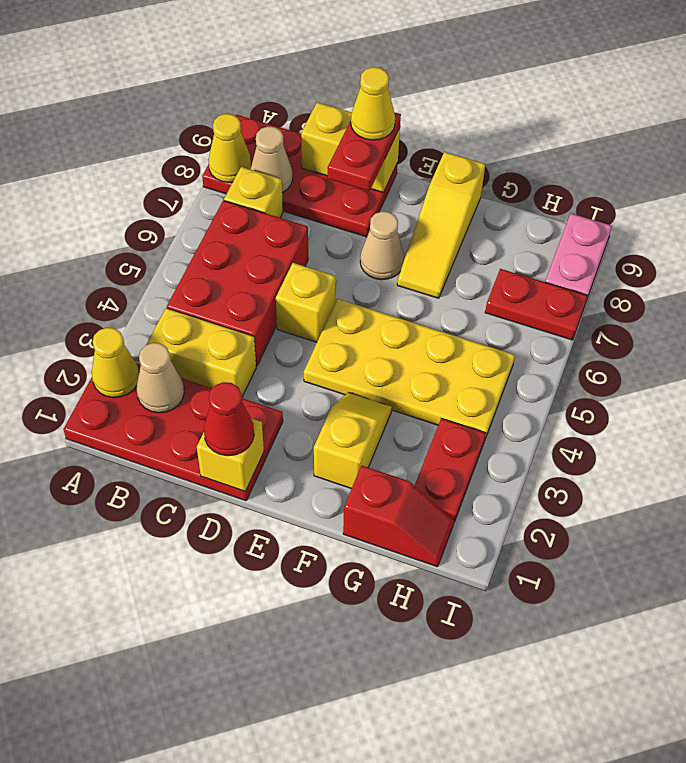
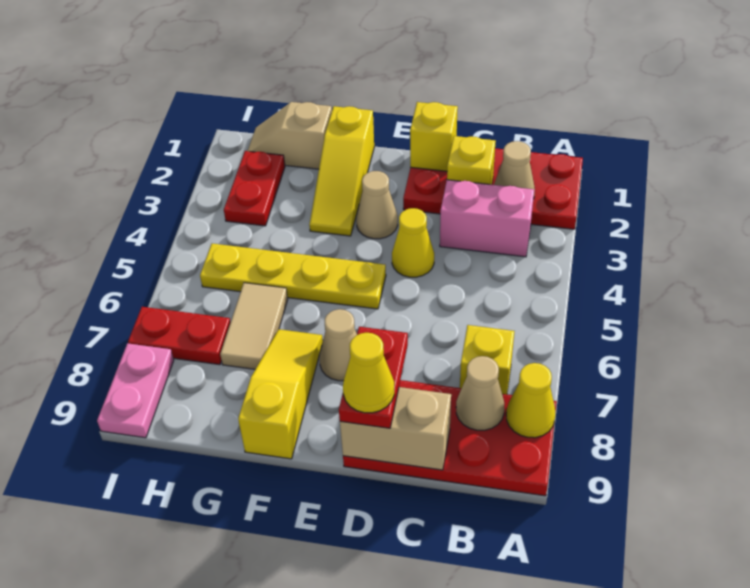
yellow cone A2 level 2 -> yellow cone D4 level 1
yellow brick B3:C3 level 1 -> pink brick B3:C3 level 1
red brick B4:C6 level 1 -> none
yellow brick C9:D9 level 2 -> tan brick C9:D9 level 2
red cone D1 level 3 -> none
yellow brick D5 level 1 -> yellow brick C2 level 2
none -> tan cone E3 level 1
yellow plate E4:H5 level 1 -> yellow plate E5:H5 level 1
yellow slope F2:F3 level 1 top 2 -> yellow slope F1:F3 level 1 top 1
red slope G1:H1 level 1 top G -> tan slope G1:H1 level 1 top G
none -> tan tile G6:G7 level 1

